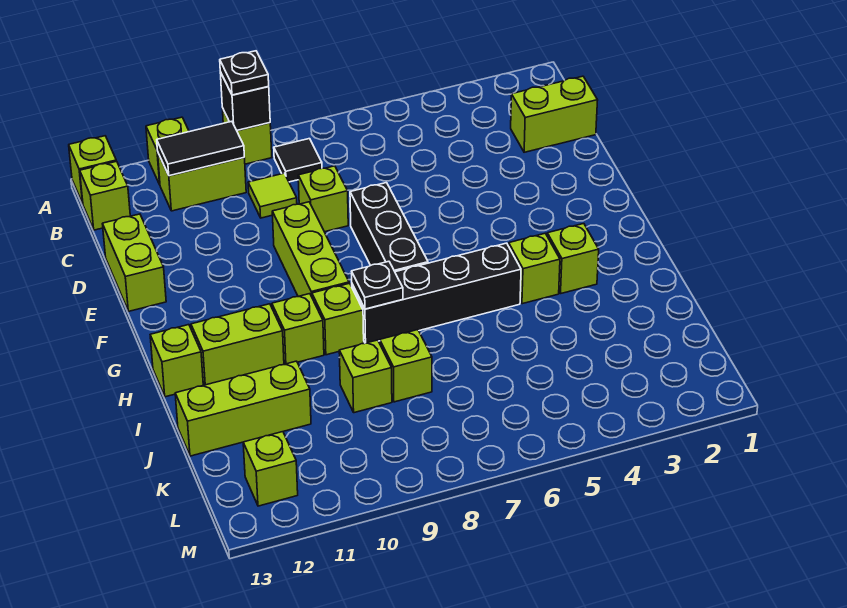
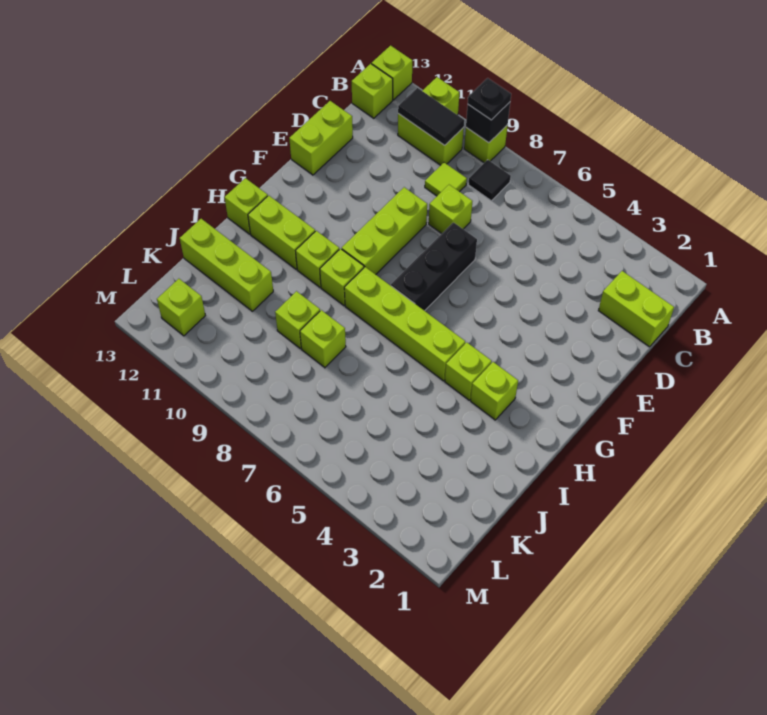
black brick H5:H8 level 1 -> lime brick H5:H8 level 1
black plate H8 level 2 -> none

